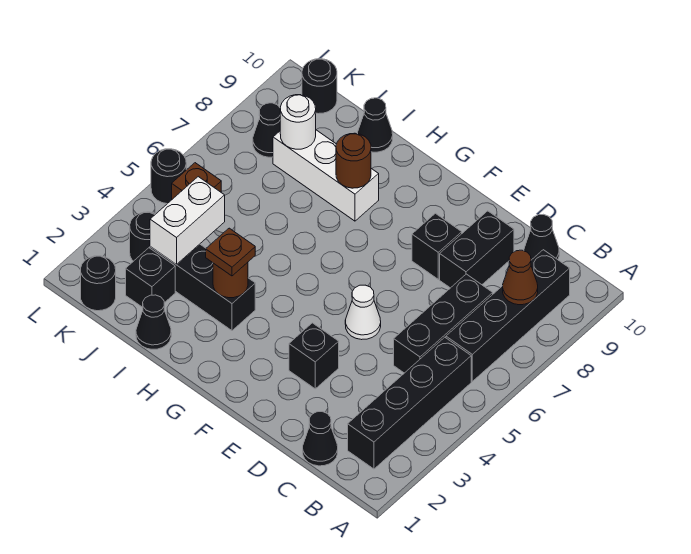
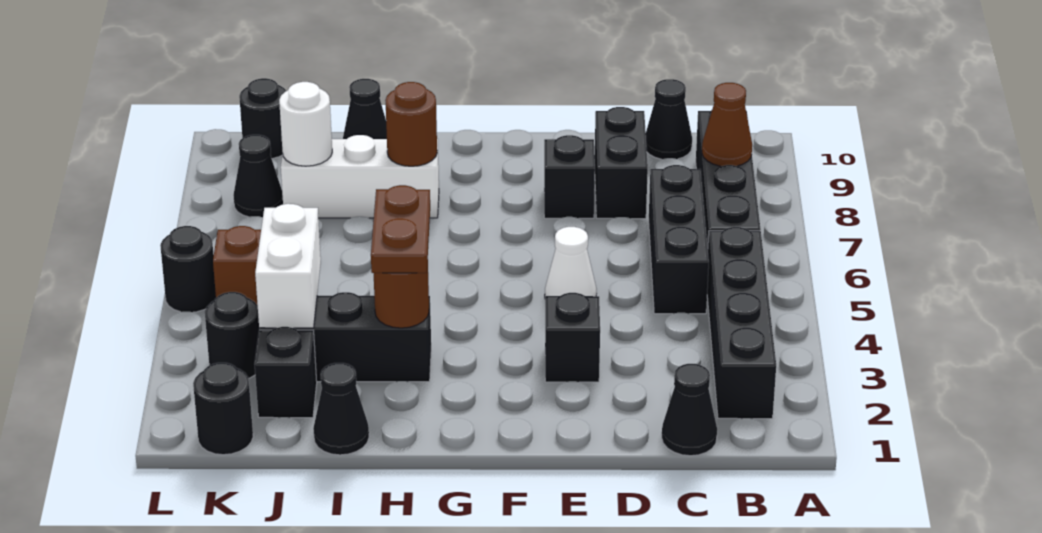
brown plate H3 level 3 -> brown plate H3:H4 level 3

